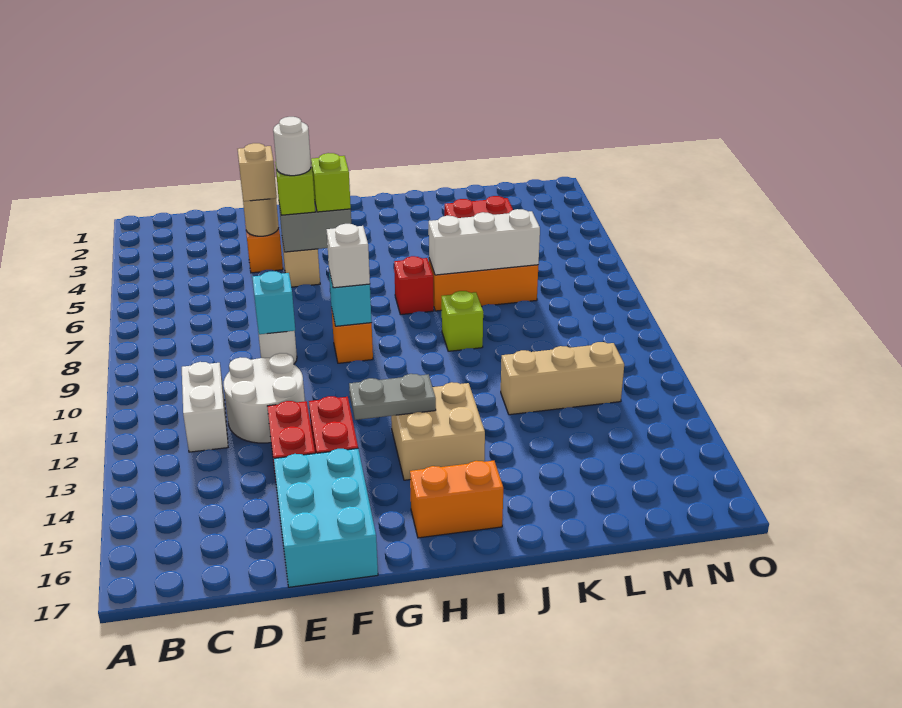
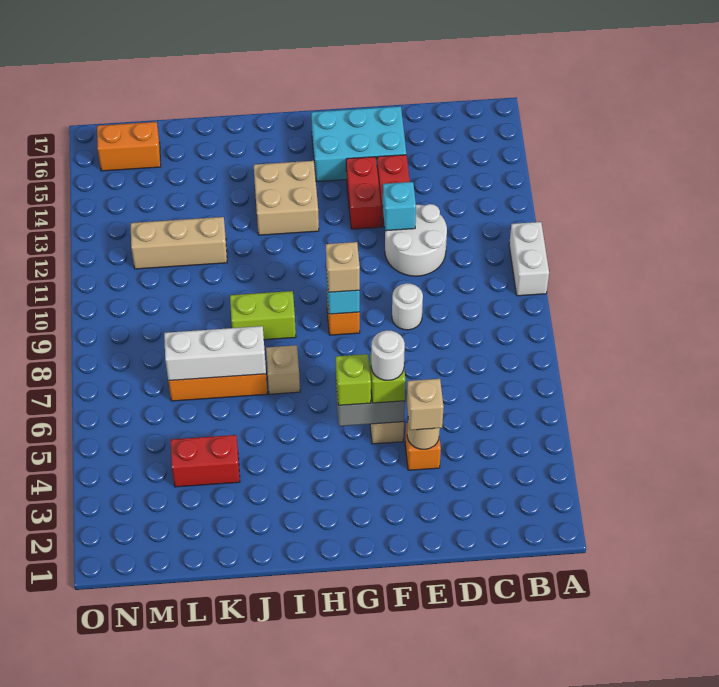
white brick C11:C12 level 1 -> white brick A10:A11 level 1
cyan brick E9 level 2 -> cyan brick E12 level 2
cyan brick E15:F17 level 1 -> cyan brick E15:G16 level 1
white brick G9 level 3 -> tan brick G9 level 3
grey plate G13:H13 level 2 -> none
orange brick H16:I16 level 1 -> orange brick M16:N16 level 1
red brick I7 level 1 -> tan brick I7 level 1
lime brick J9 level 1 -> lime brick I9:J9 level 1

